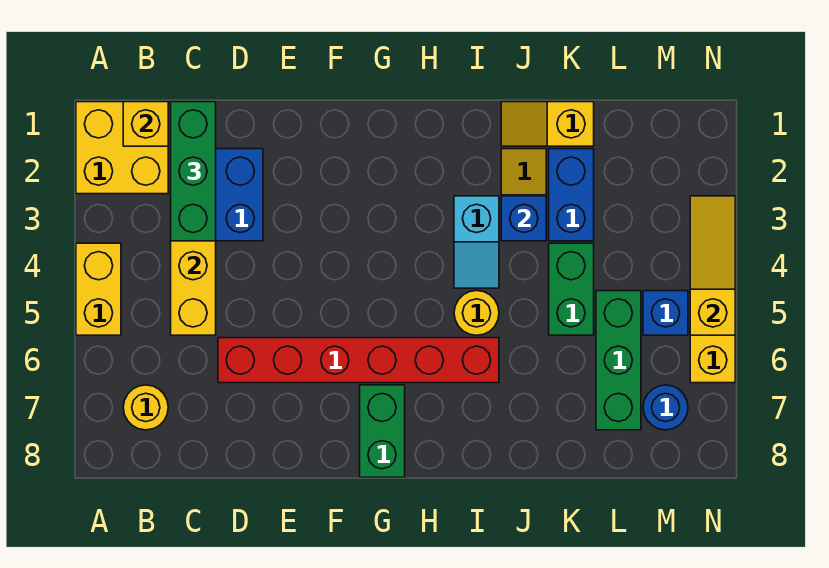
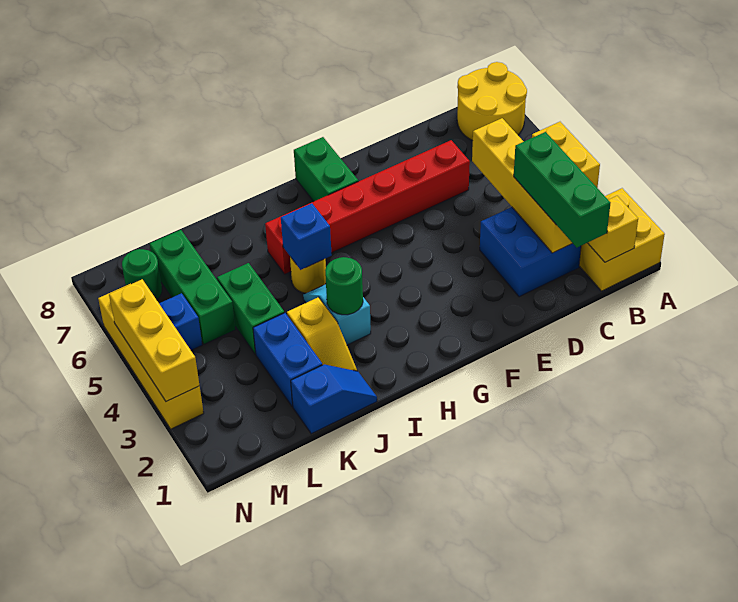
yellow round brick B7 level 1 -> yellow round brick A7:B8 level 1
none -> green round brick I3 level 2
yellow slope J1:K1 level 1 top K -> blue slope J1:K1 level 1 top K
blue brick J3 level 2 -> blue brick I5 level 2
blue round brick M7 level 1 -> green round brick M7 level 1
yellow slope N3:N5 level 2 top 5 -> yellow brick N3:N5 level 2

